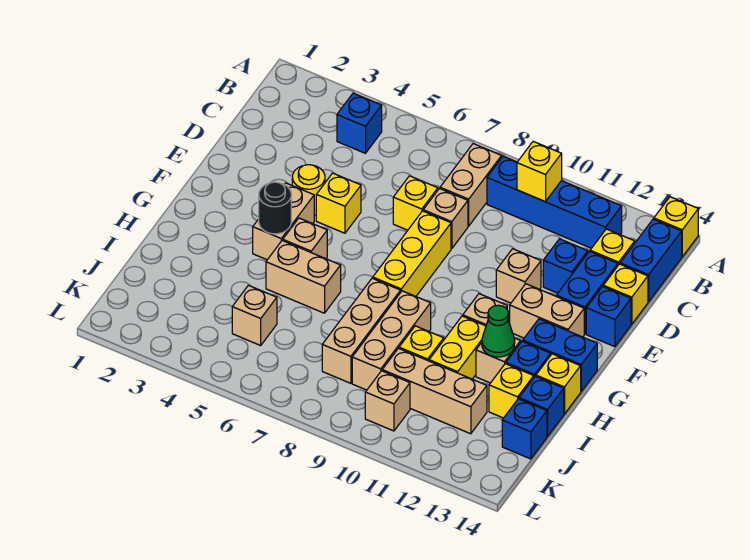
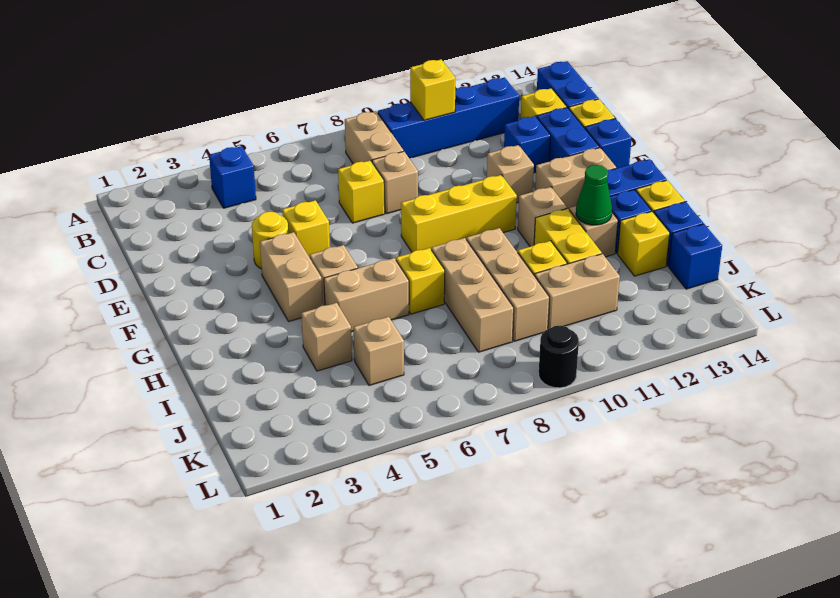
yellow brick A14 level 1 -> yellow brick H7 level 1
yellow brick E8:G8 level 1 -> yellow brick F8:F10 level 1
black round brick G4 level 2 -> black round brick L9 level 1
tan brick J10:J12 level 1 -> tan brick J10:J11 level 1
tan brick K10 level 1 -> tan brick I4 level 1

